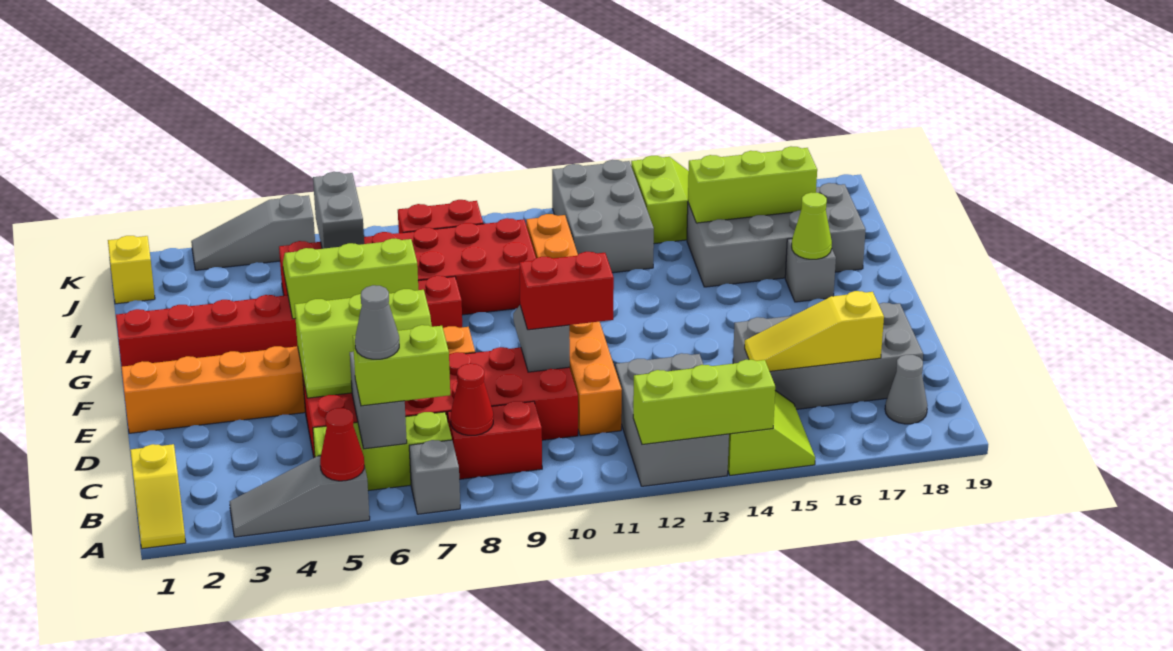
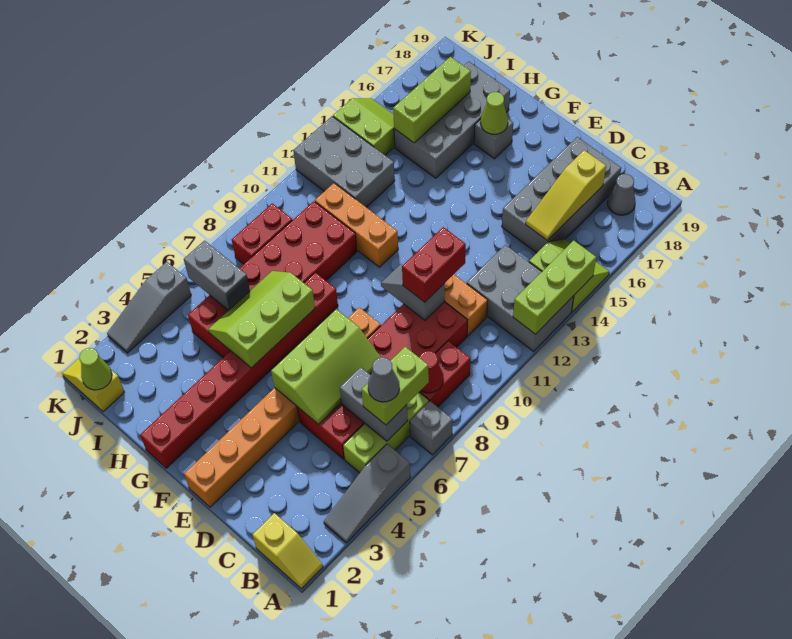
red cone A5 level 2 -> none
none -> lime cone J1 level 2

